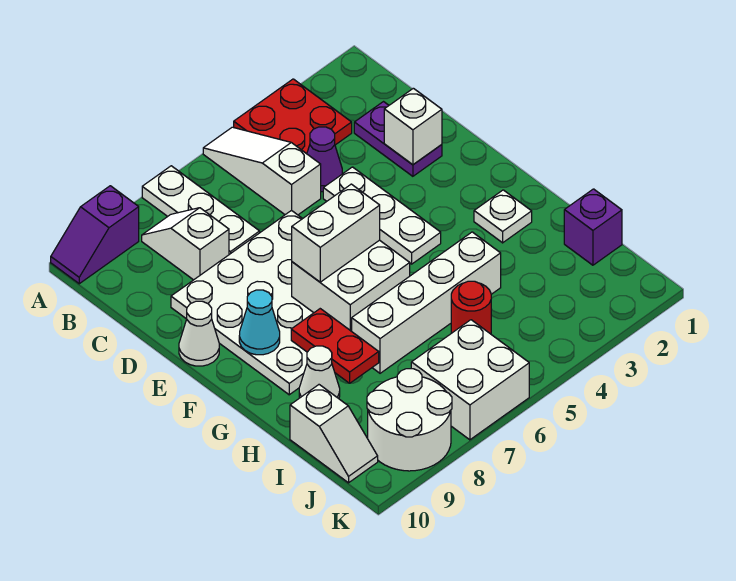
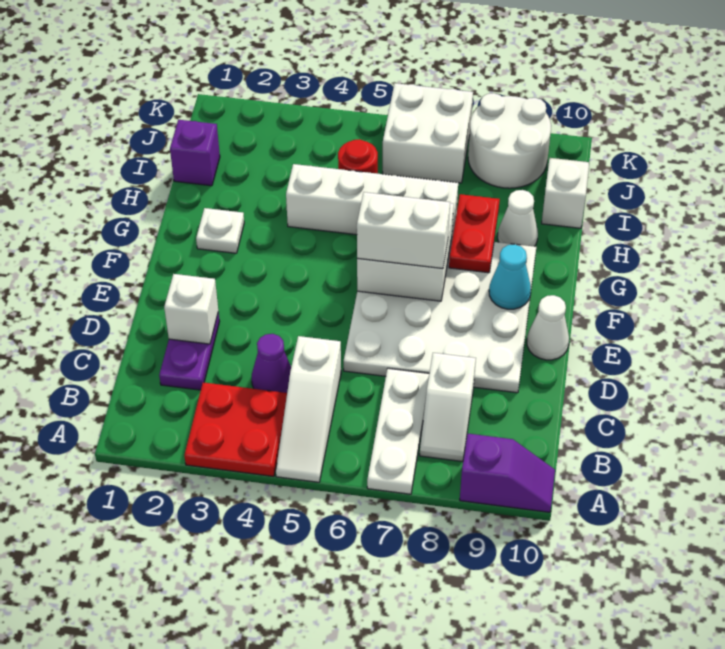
white plate D4:F4 level 1 -> none

